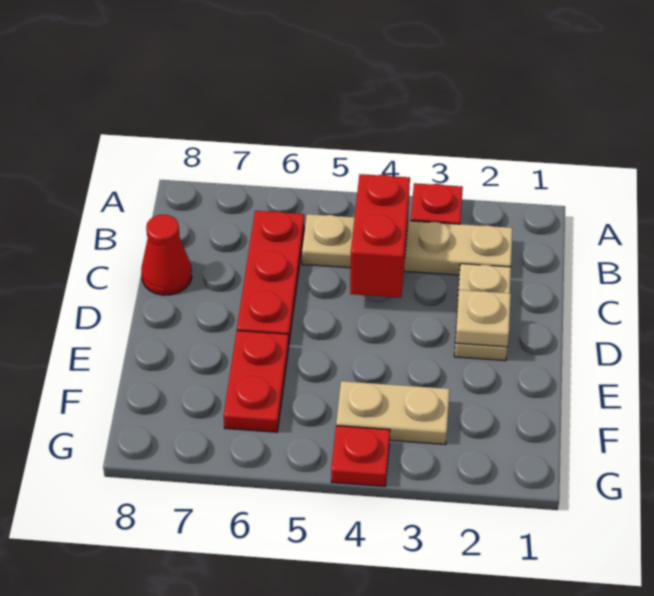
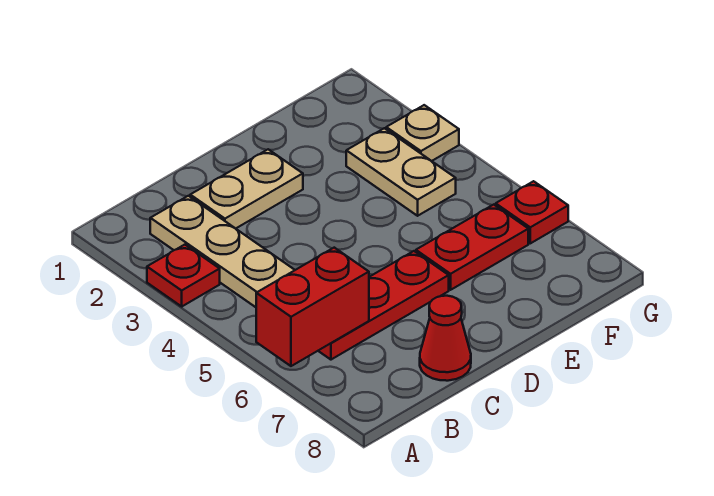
red brick B4:C4 level 2 -> red brick A6:B6 level 2
tan plate D2 level 2 -> tan plate G3 level 1
red plate G4 level 1 -> red plate G6 level 1

